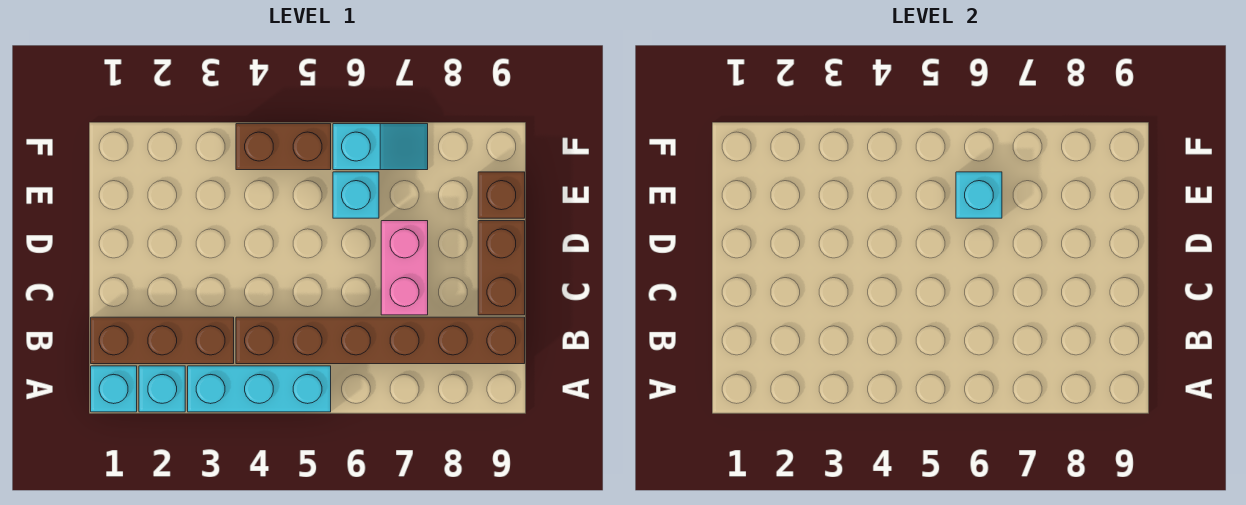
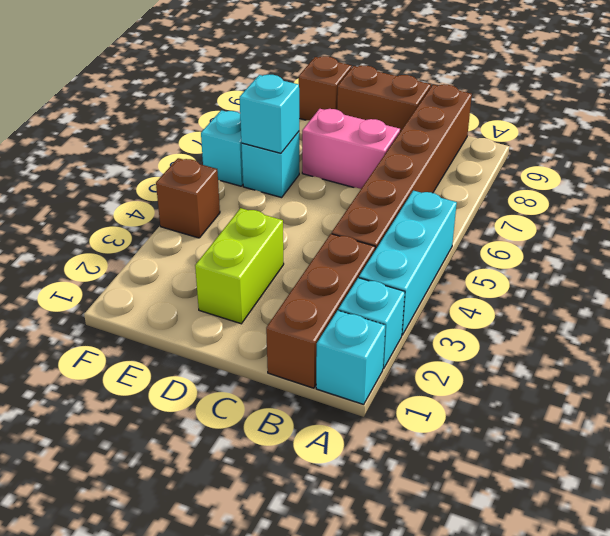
none -> lime brick D2:D3 level 1
brown brick F4:F5 level 1 -> brown brick F4 level 1

